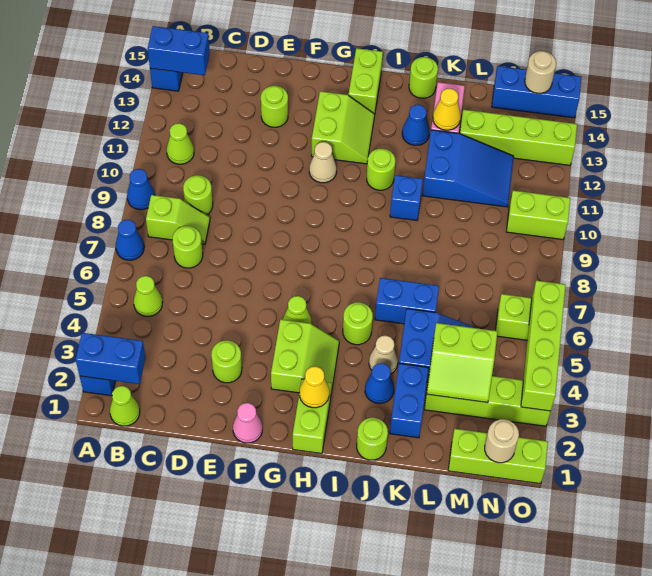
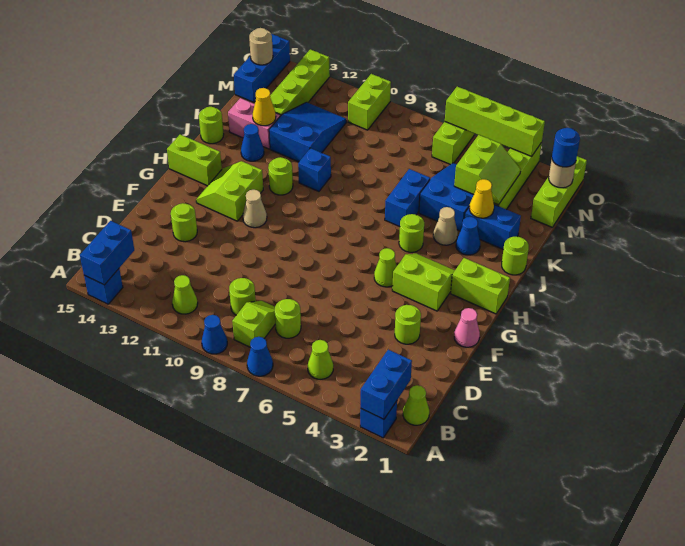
lime slope G12:H13 level 1 top G -> lime slope G12:H13 level 1 top 12
yellow cone H2 level 2 -> yellow cone K3 level 2
none -> blue round brick N1 level 3

